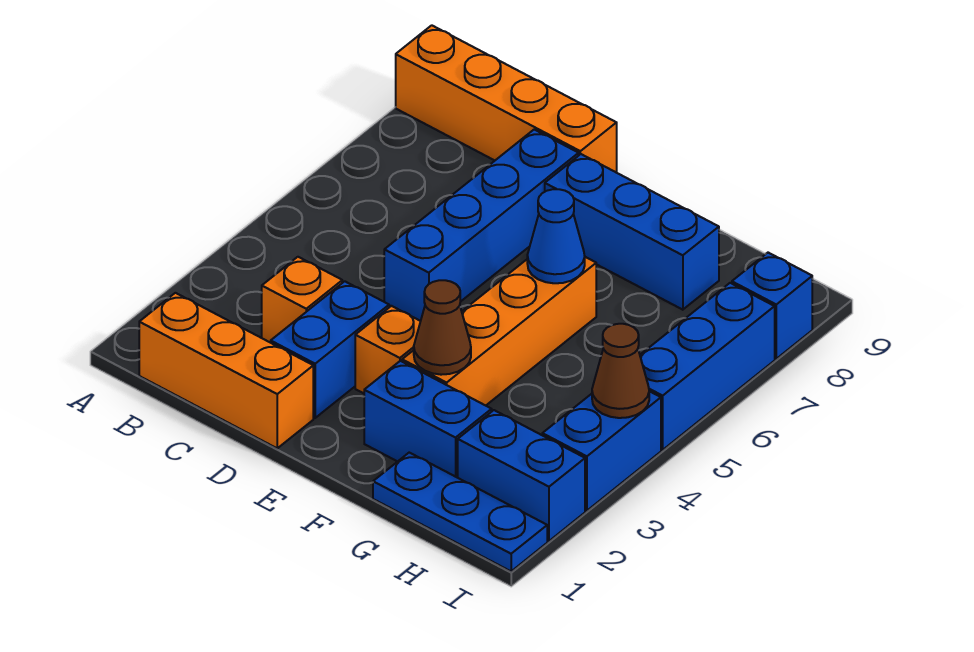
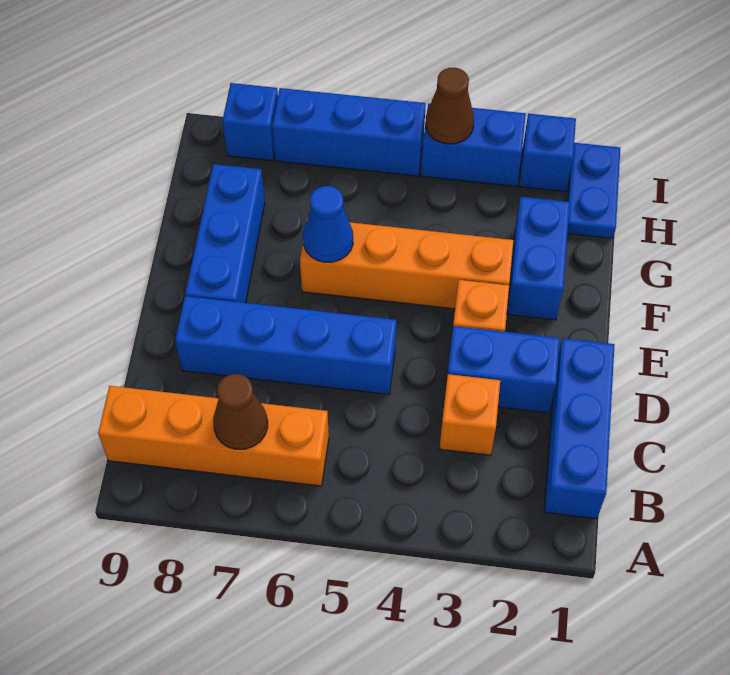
orange brick A9:D9 level 1 -> orange brick B6:B9 level 1
orange brick B1:D1 level 1 -> blue brick B1:D1 level 1
brown cone F3 level 2 -> brown cone B7 level 2
blue plate G1:I1 level 1 -> blue plate H1:I1 level 1
blue brick H2:I2 level 1 -> blue brick I2 level 1

